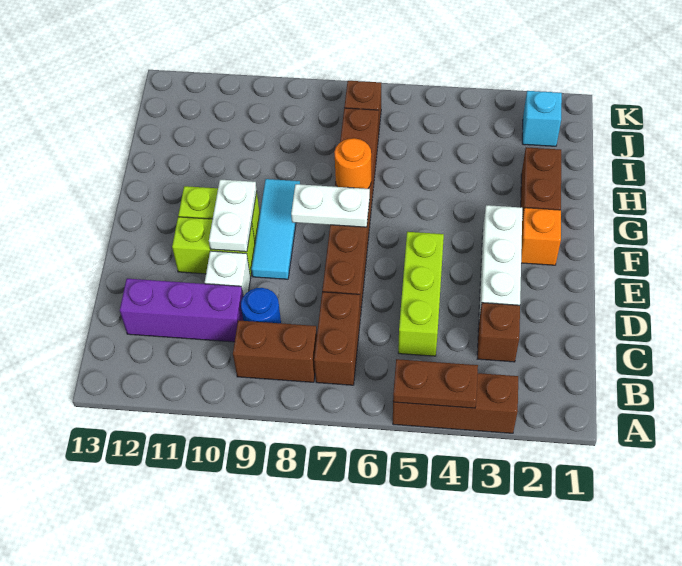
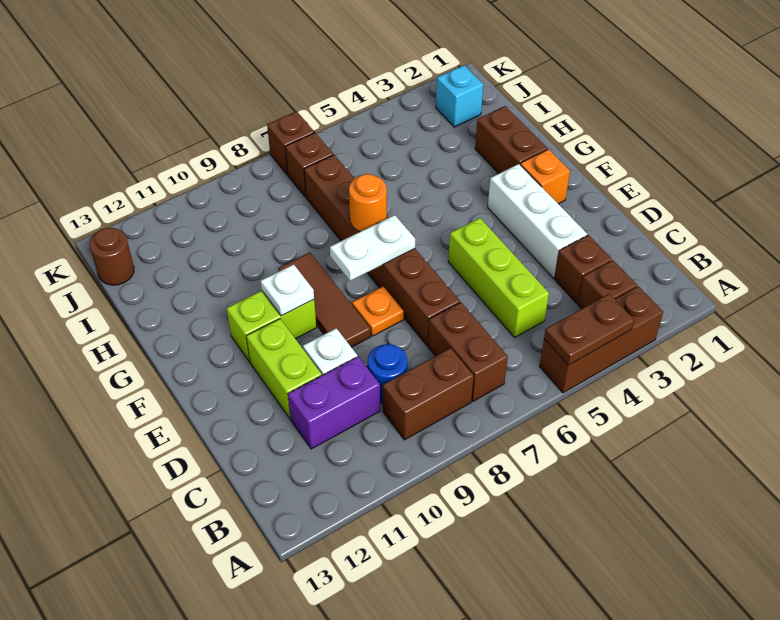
none -> brown brick B3 level 1
purple brick C10:C12 level 1 -> purple brick C10:C11 level 1
none -> orange plate E8 level 1
cyan tile E9:G9 level 1 -> brown tile E9:G9 level 1
lime brick E10:E11 level 1 -> lime brick D11:E11 level 1
white plate E10:F10 level 2 -> white plate F10 level 2
none -> brown round brick J13 level 1
none -> brown brick K7 level 1

